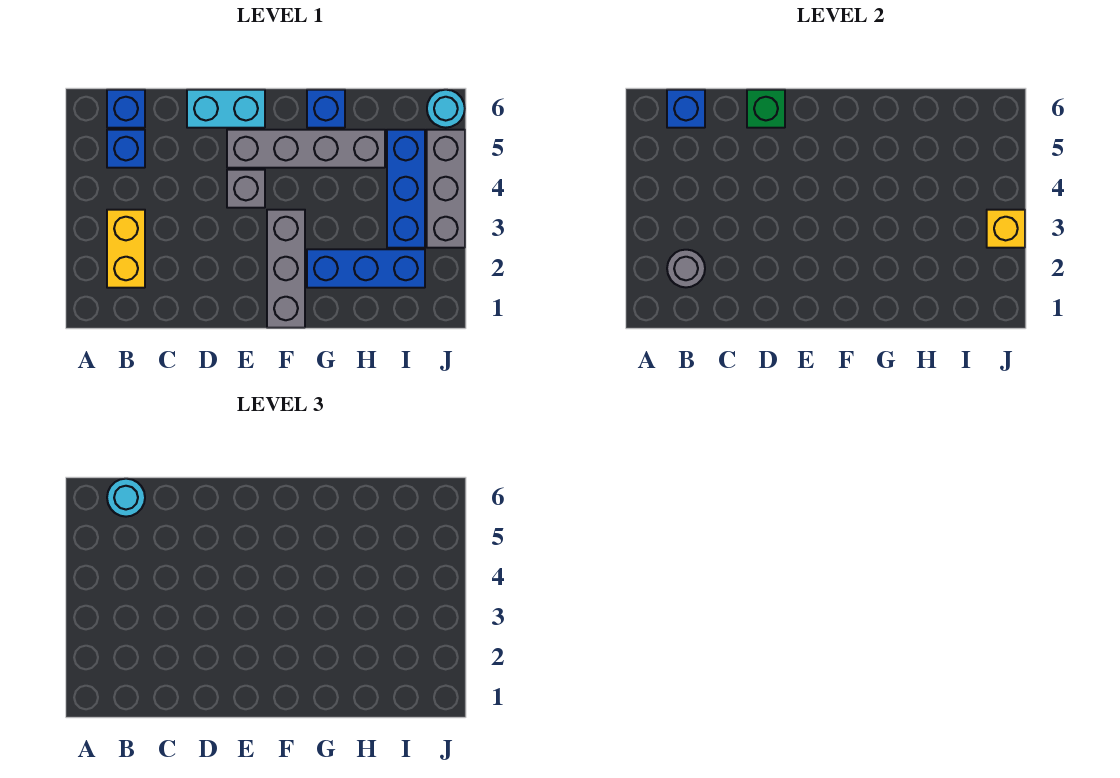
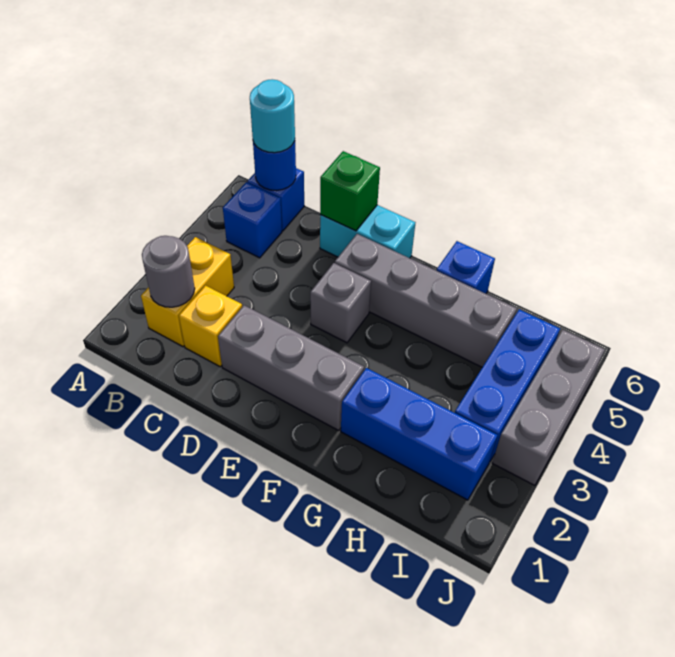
blue brick B6 level 2 -> blue round brick B6 level 2
grey brick F1:F3 level 1 -> grey brick D2:F2 level 1
yellow brick J3 level 2 -> yellow brick C2 level 1
cyan round brick J6 level 1 -> none

